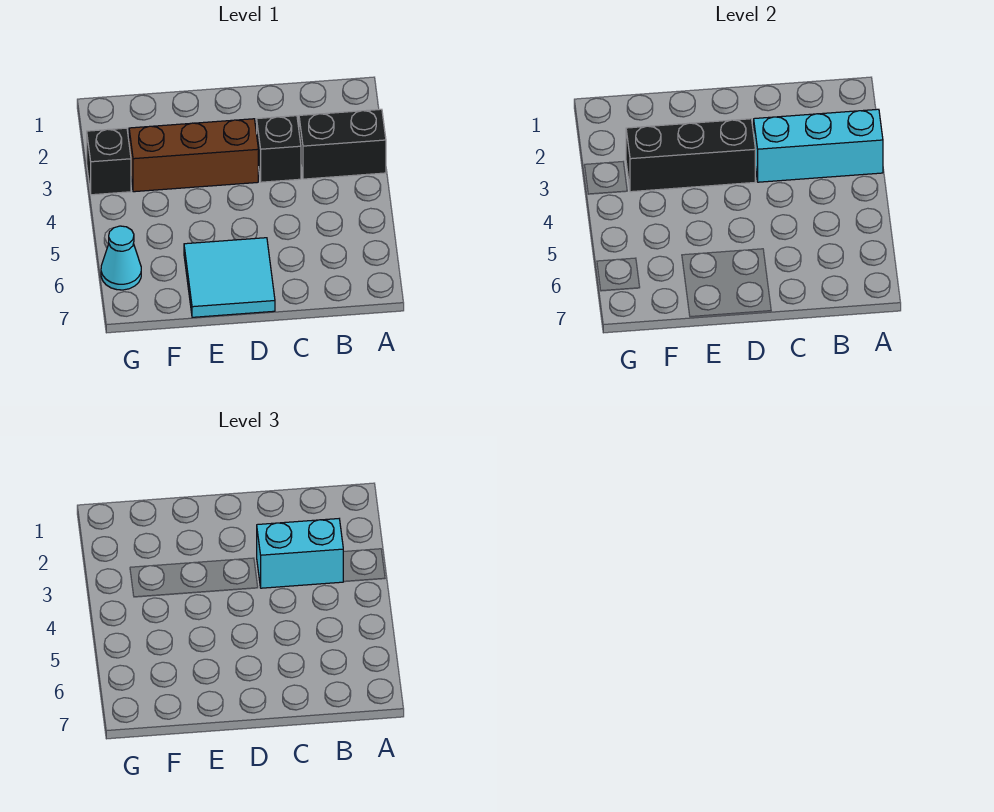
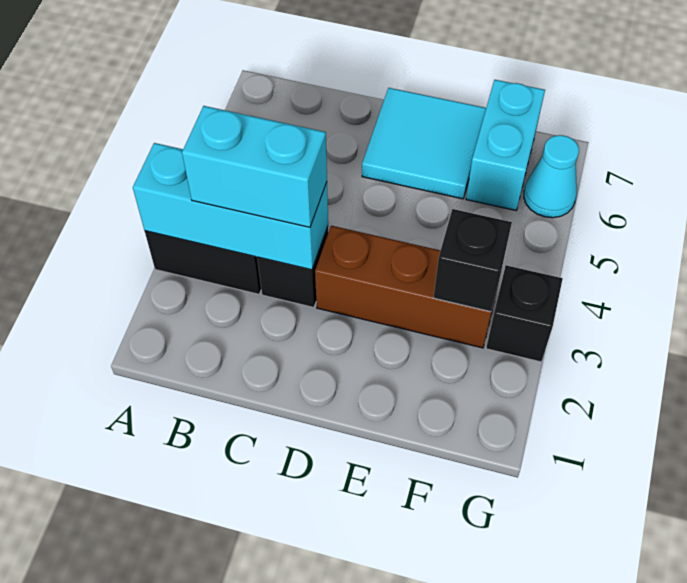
black brick D3:F3 level 2 -> black brick F3 level 2
none -> cyan brick F6:F7 level 1

